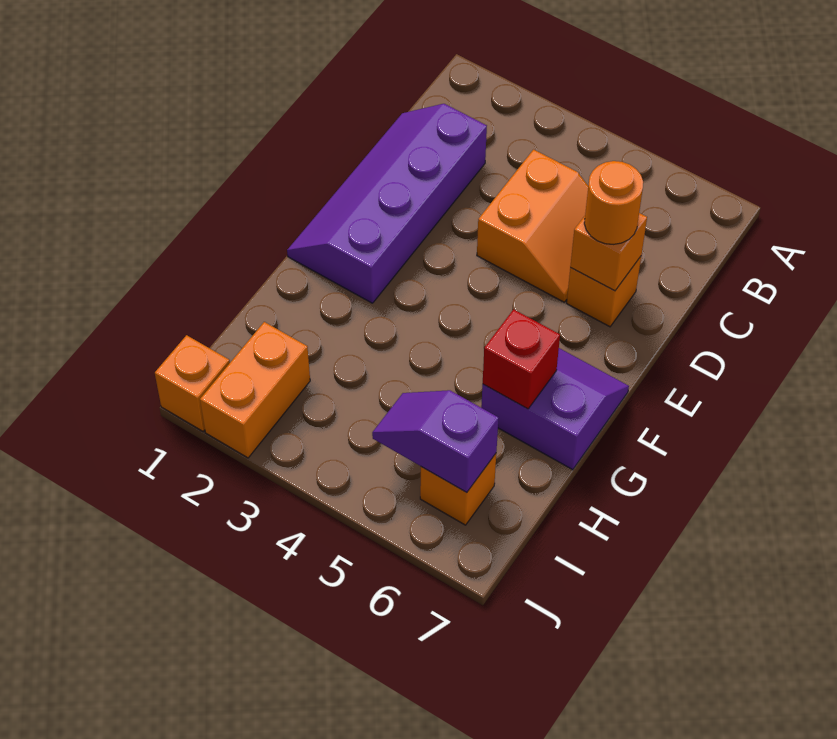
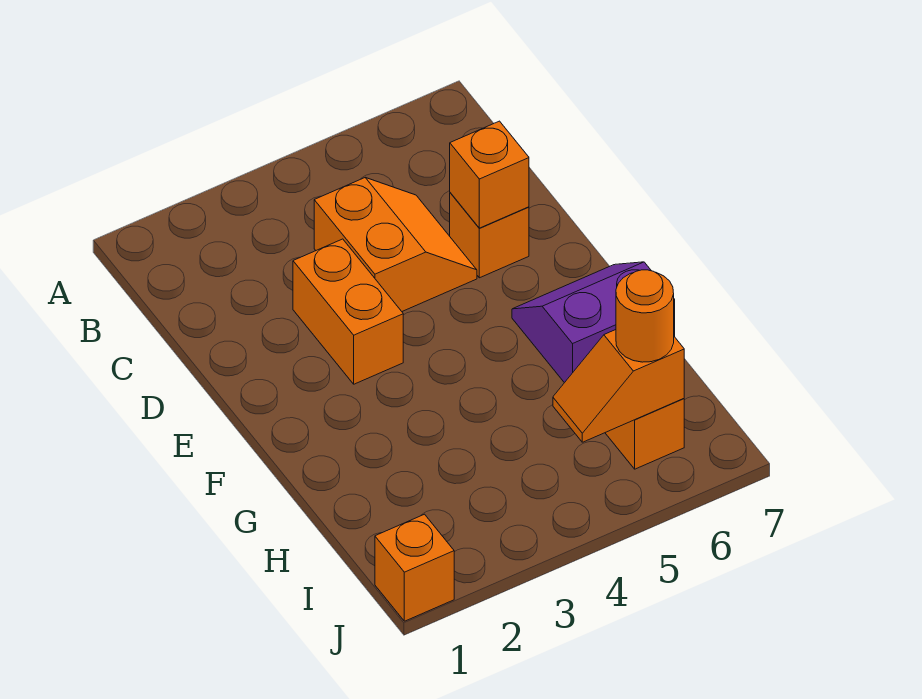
purple slope C1:F2 level 1 top 2 -> none
orange round brick D6 level 3 -> orange round brick I6 level 3
red brick G6 level 2 -> none
orange brick I2:J2 level 1 -> orange brick D3:E3 level 1
purple slope I5:I6 level 2 top 6 -> orange slope I5:I6 level 2 top 6

